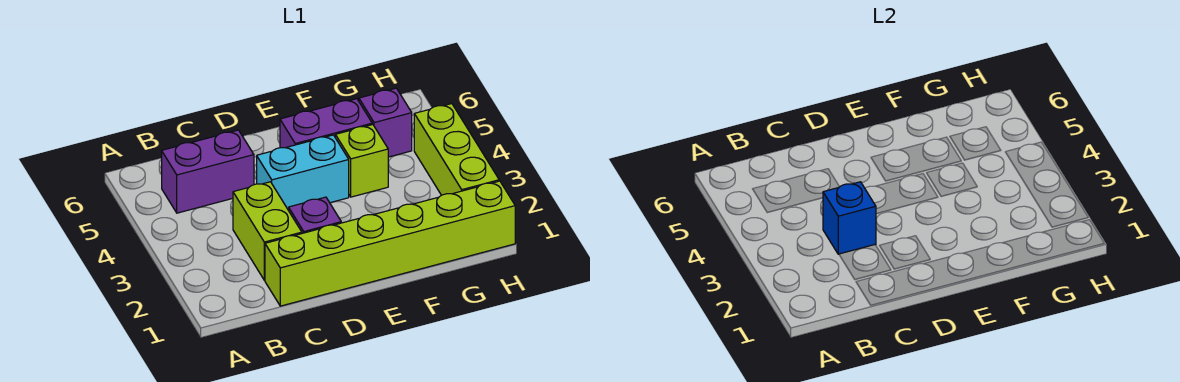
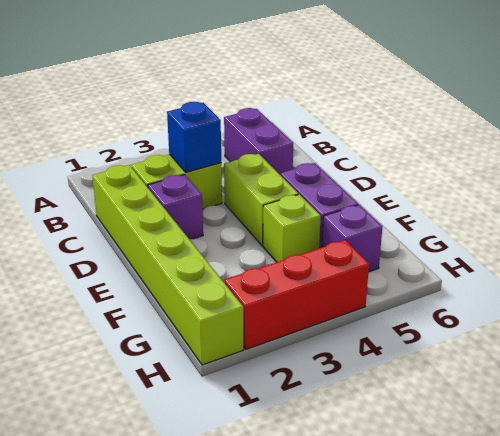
cyan brick D4:E4 level 1 -> lime brick D4:E4 level 1
lime brick H2:H4 level 1 -> red brick H2:H4 level 1

